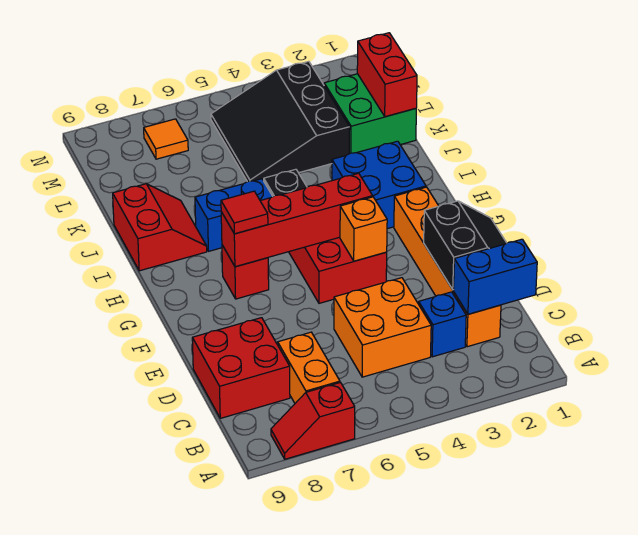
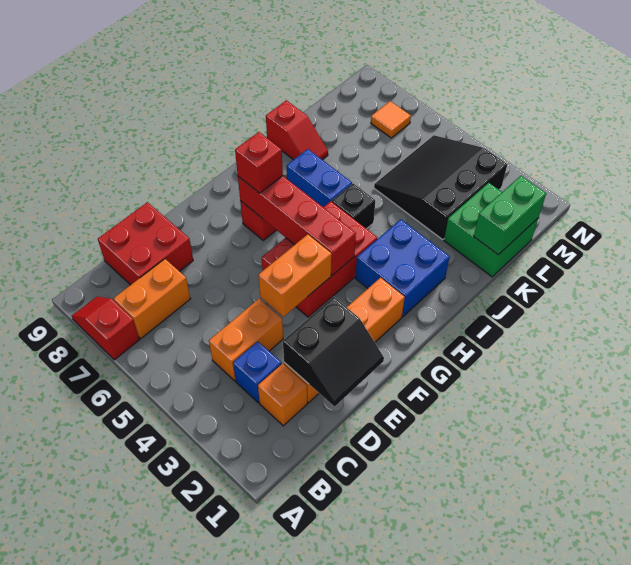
blue brick C1:C2 level 2 -> none
orange brick C4:D5 level 1 -> orange brick C4:D4 level 1
orange brick F4 level 2 -> orange brick E4:F4 level 2
red tile G7 level 3 -> red brick G7 level 3
red slope I8:J9 level 1 top 9 -> red slope J8:J9 level 1 top 9
red brick K1:L1 level 2 -> green brick K1:L1 level 2

